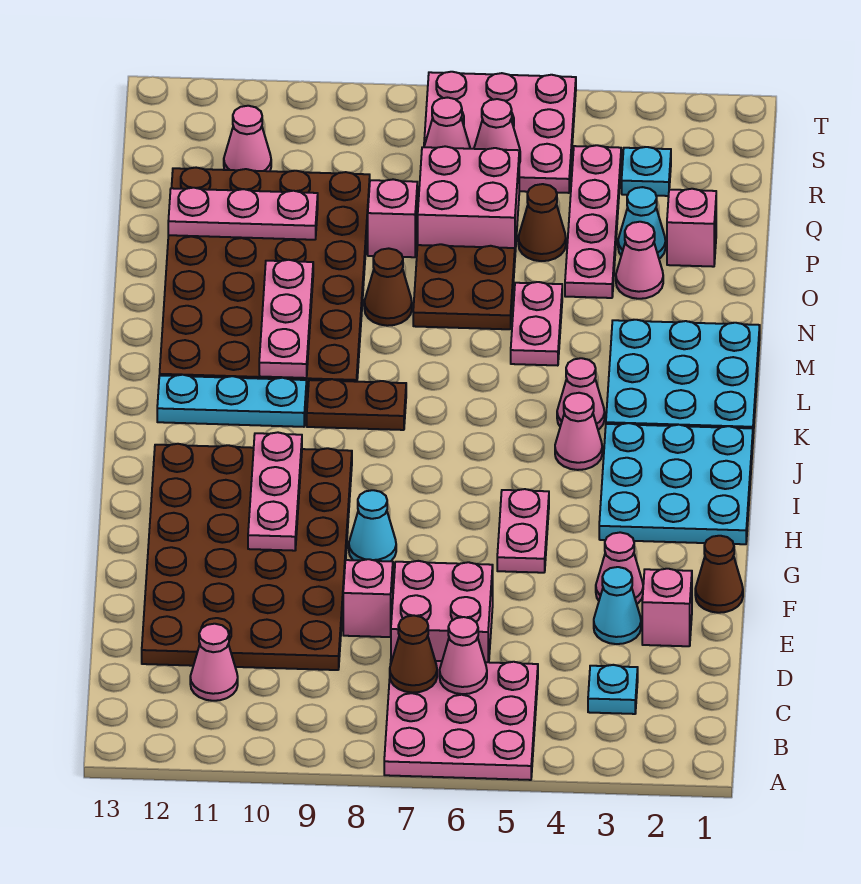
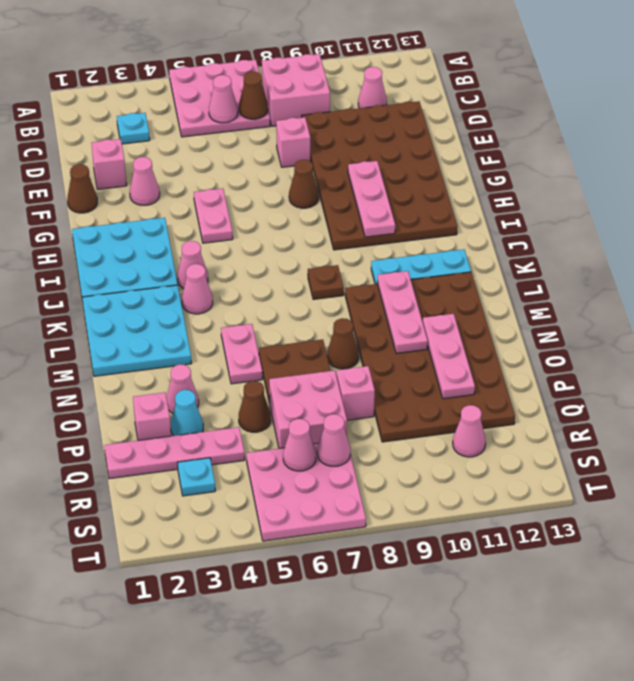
pink brick D6:E7 level 1 -> pink brick B8:C9 level 1
cyan cone E3 level 1 -> none
cyan cone G8 level 1 -> brown cone G8 level 1
brown plate K8:K9 level 1 -> brown plate K8 level 1
pink plate O4:R4 level 1 -> pink plate Q1:Q4 level 1
pink plate P10:P12 level 2 -> pink plate N11:P11 level 2

